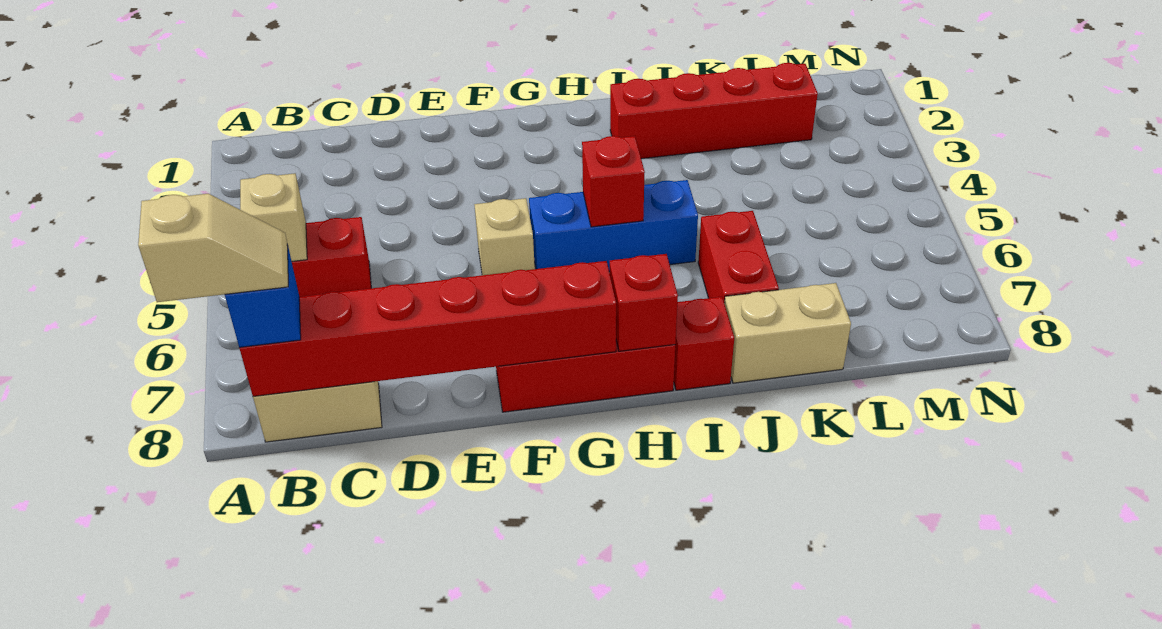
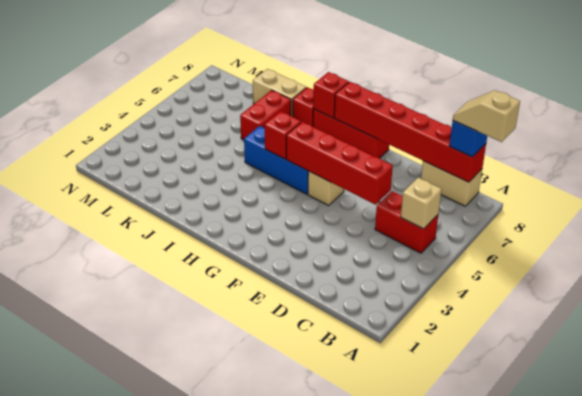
red brick I2:L2 level 1 -> red brick D5:G5 level 2

